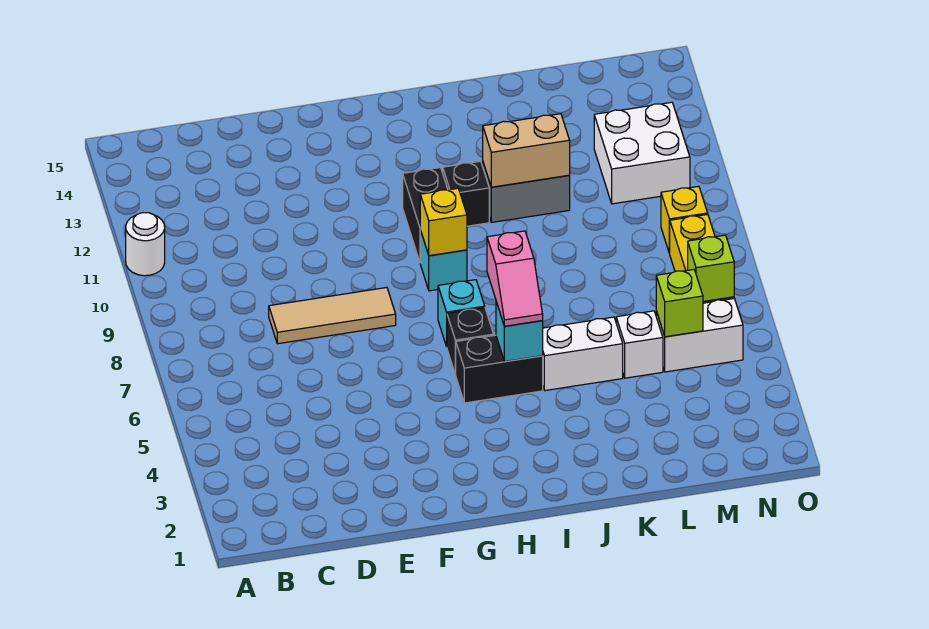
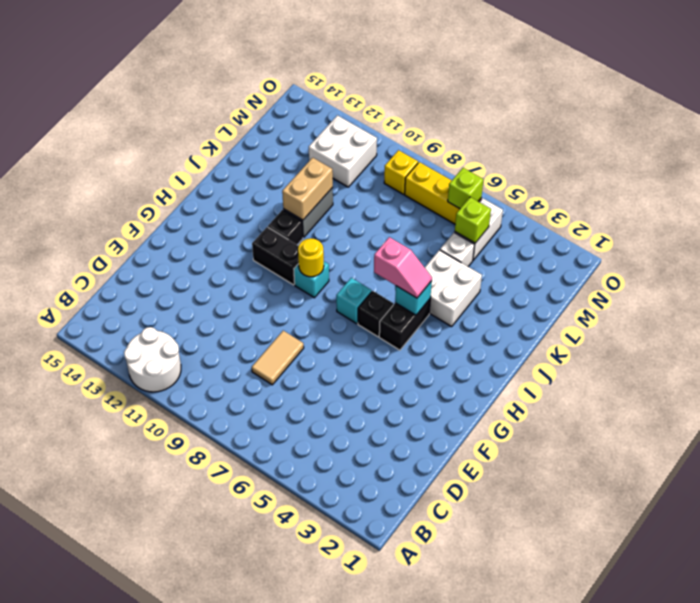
white round brick A11 level 1 -> white round brick A11:B12 level 1
tan tile D8:F8 level 1 -> tan tile D8:E8 level 1
yellow brick H9 level 2 -> yellow round brick H9 level 2
white brick J5:K5 level 1 -> white brick J4:K5 level 1

